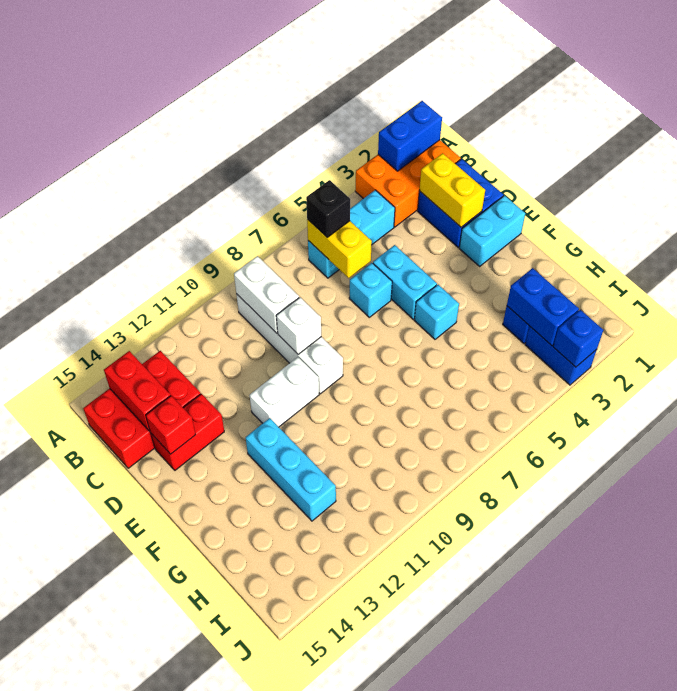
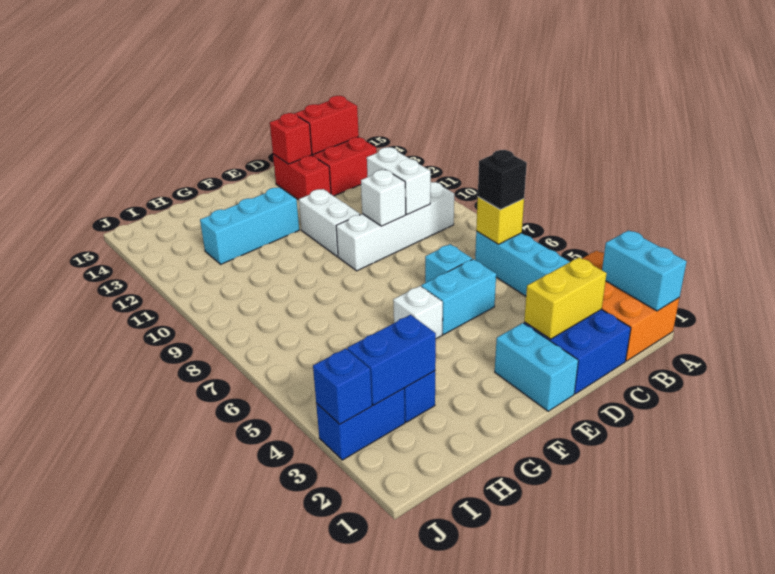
blue brick A1:A2 level 2 -> cyan brick A1:A2 level 2
yellow brick B6:C6 level 2 -> yellow brick B6 level 2
white brick B9:C9 level 2 -> white brick C9:C10 level 2
cyan brick F5 level 1 -> white brick F5 level 1

